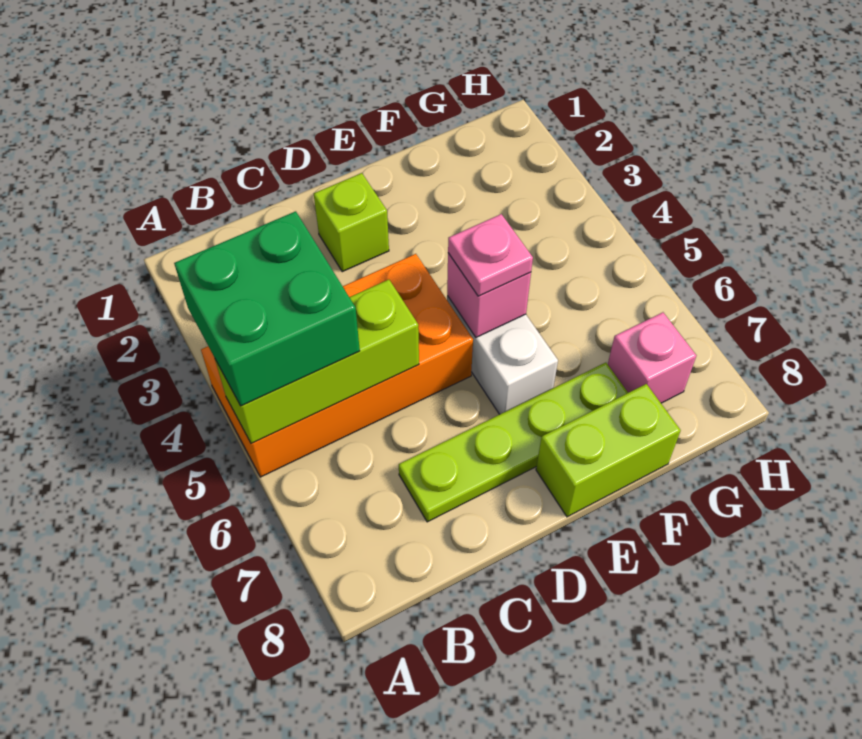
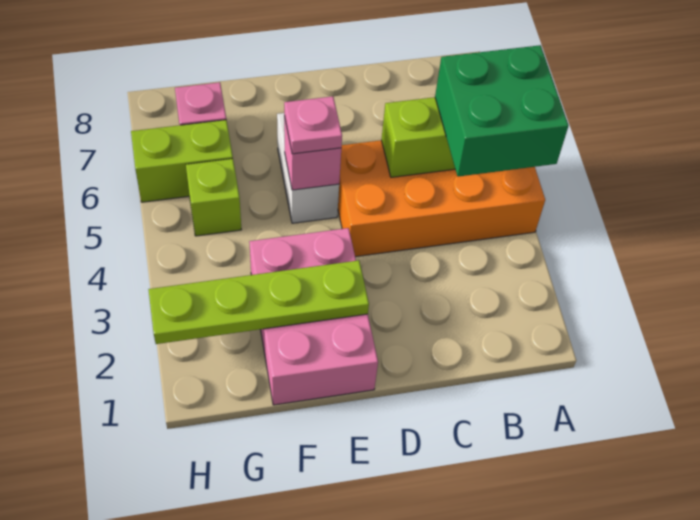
lime plate C7:F7 level 1 -> lime plate E2:H2 level 2
lime brick D2 level 1 -> lime brick G5 level 1
none -> pink brick E1:F3 level 1
lime brick E8:F8 level 1 -> lime brick G6:H6 level 1

